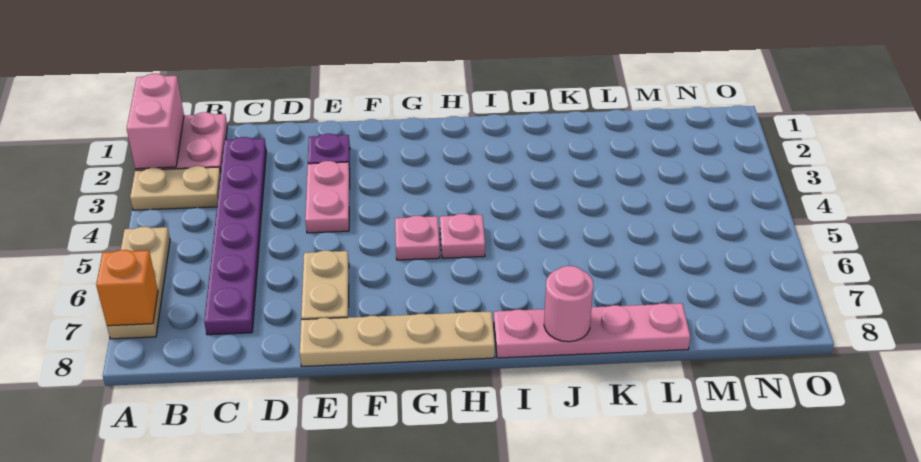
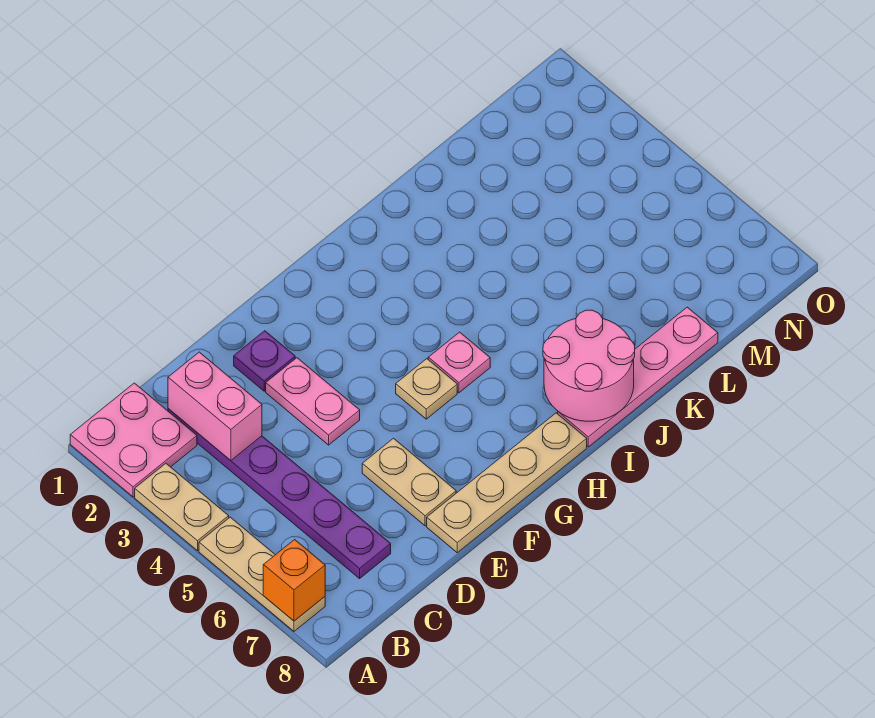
pink brick A1:A2 level 2 -> pink brick C2:C3 level 2
tan plate A3:B3 level 1 -> tan plate A3:A4 level 1
pink plate G5 level 1 -> tan plate G5 level 1
pink round brick J8 level 2 -> pink round brick I7:J8 level 2

